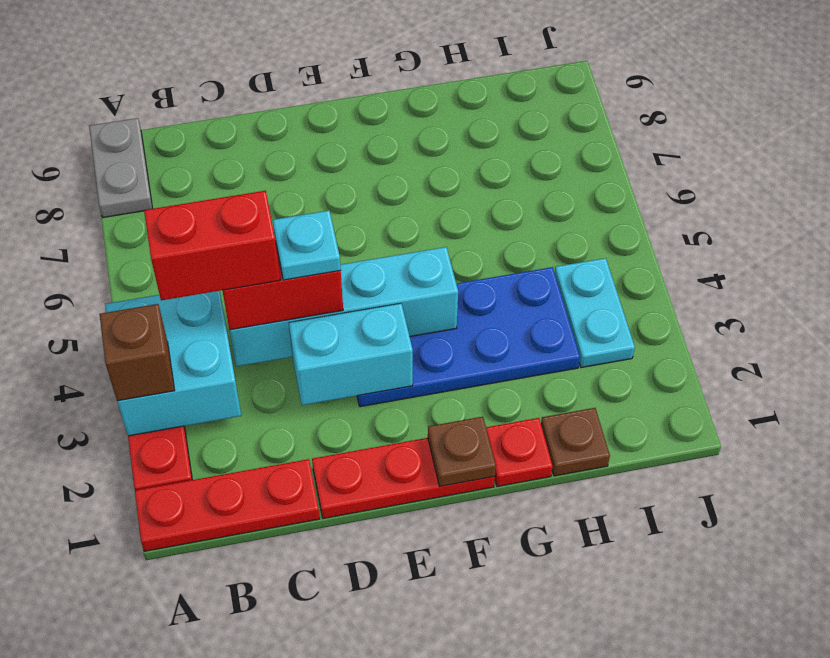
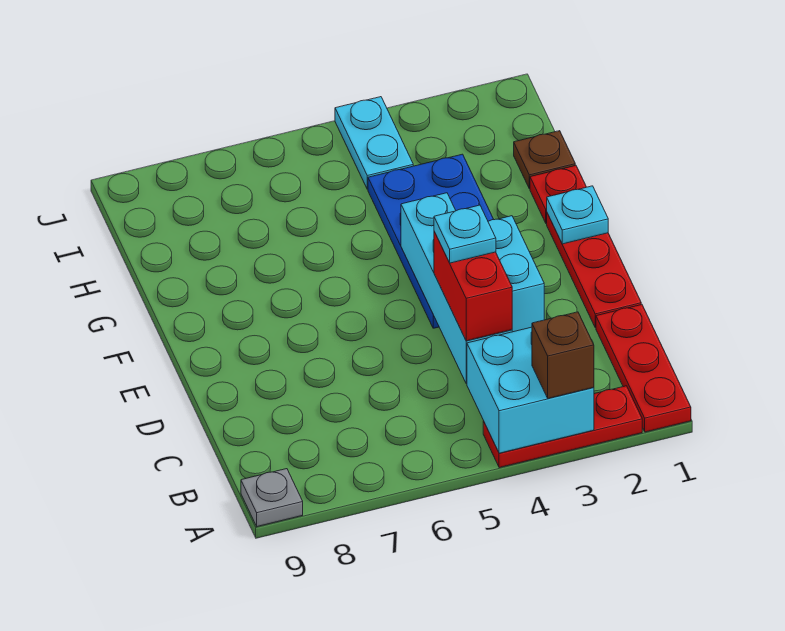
grey plate A8:A9 level 1 -> grey plate A9 level 1
red brick B4:C4 level 4 -> none
brown plate F1 level 2 -> cyan plate F1 level 2
cyan plate I3:I4 level 1 -> cyan plate I4:J4 level 1

